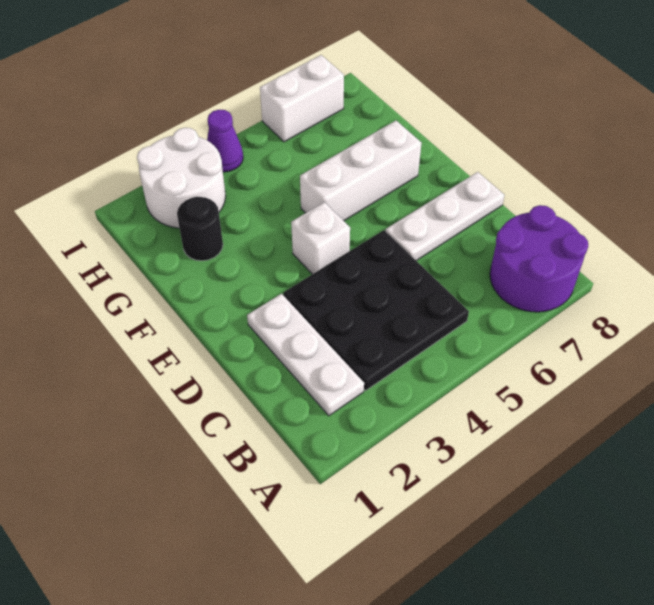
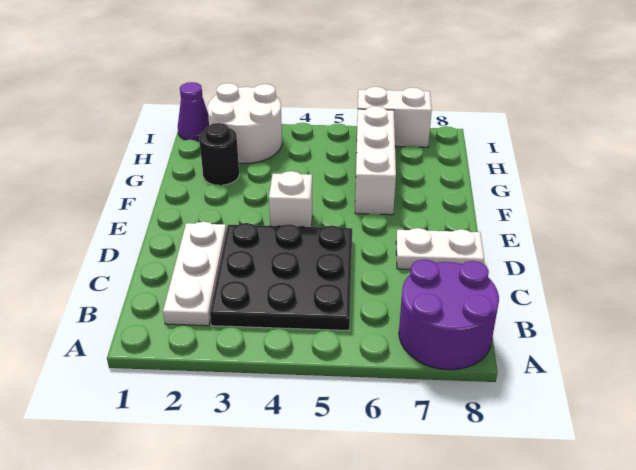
white plate D6:D8 level 1 -> white plate D7:D8 level 1
white brick F5:F7 level 1 -> white brick F6:H6 level 1
purple cone I4 level 1 -> purple cone I1 level 1

